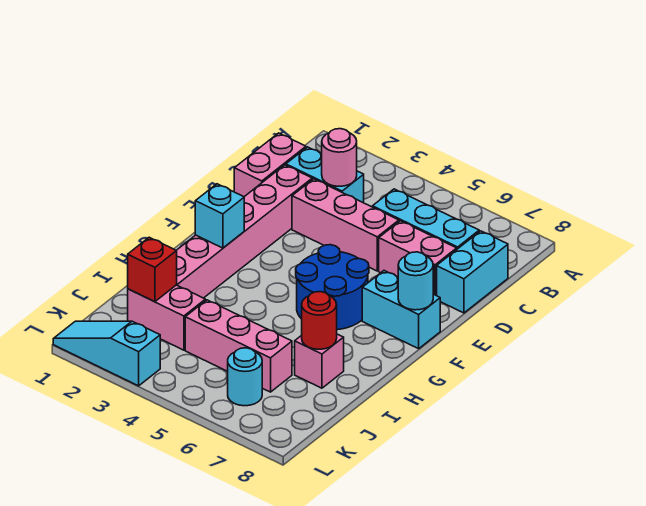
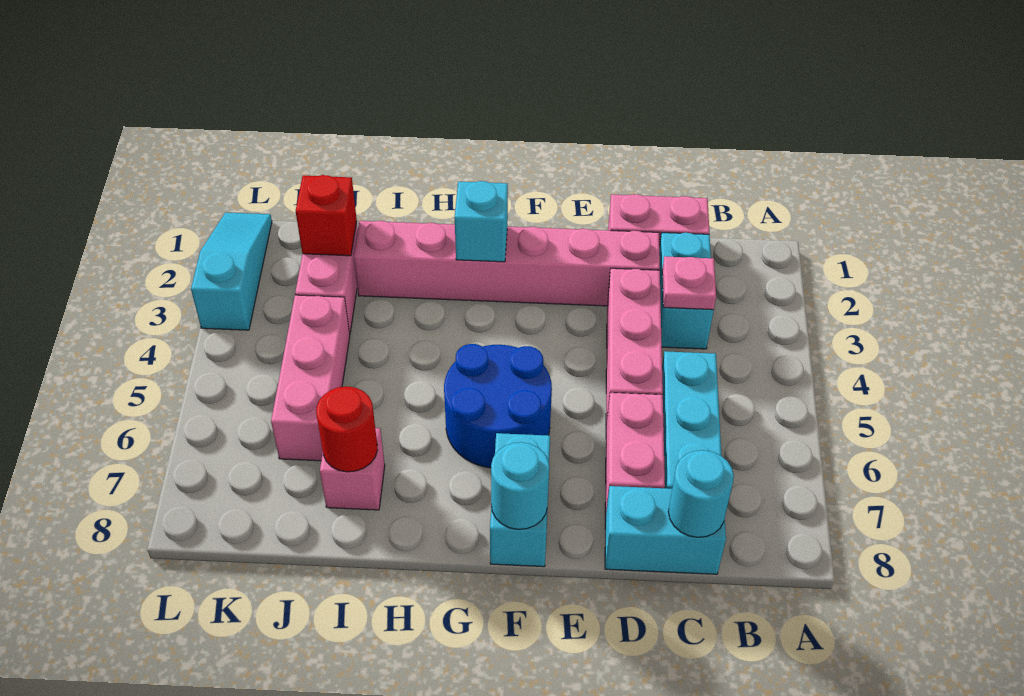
pink round brick C3 level 2 -> pink plate C3 level 2
cyan round brick K6 level 1 -> cyan round brick C8 level 2

